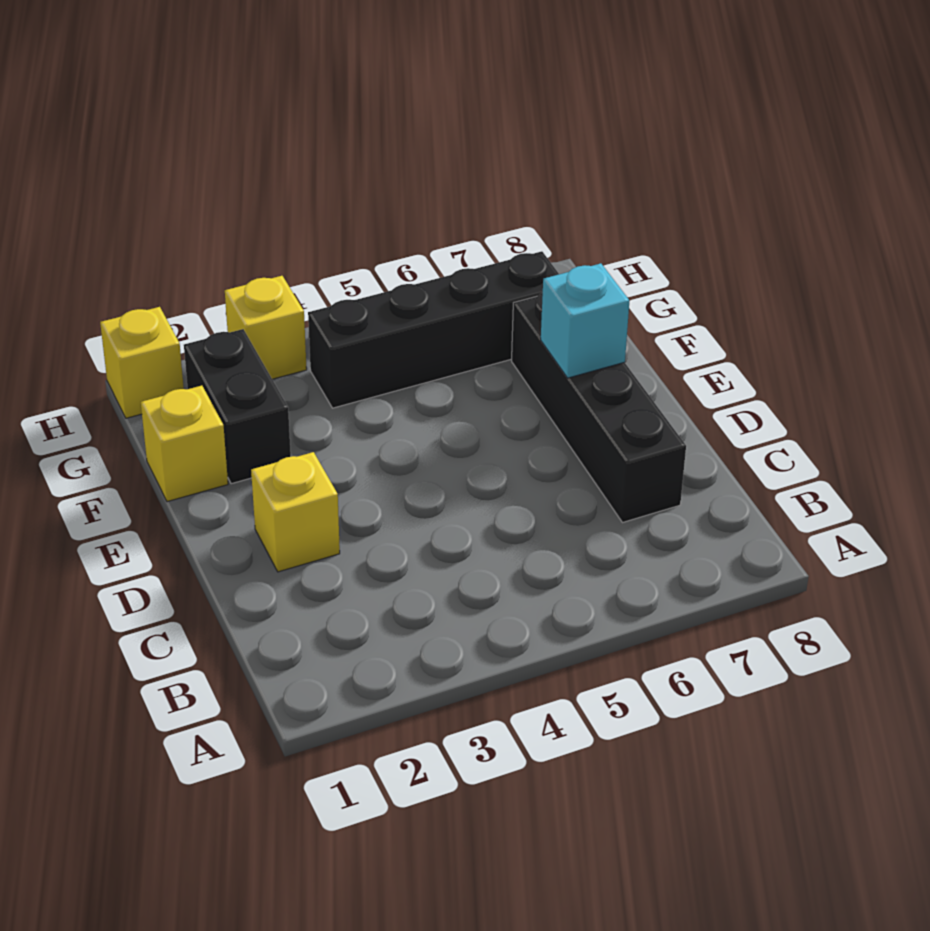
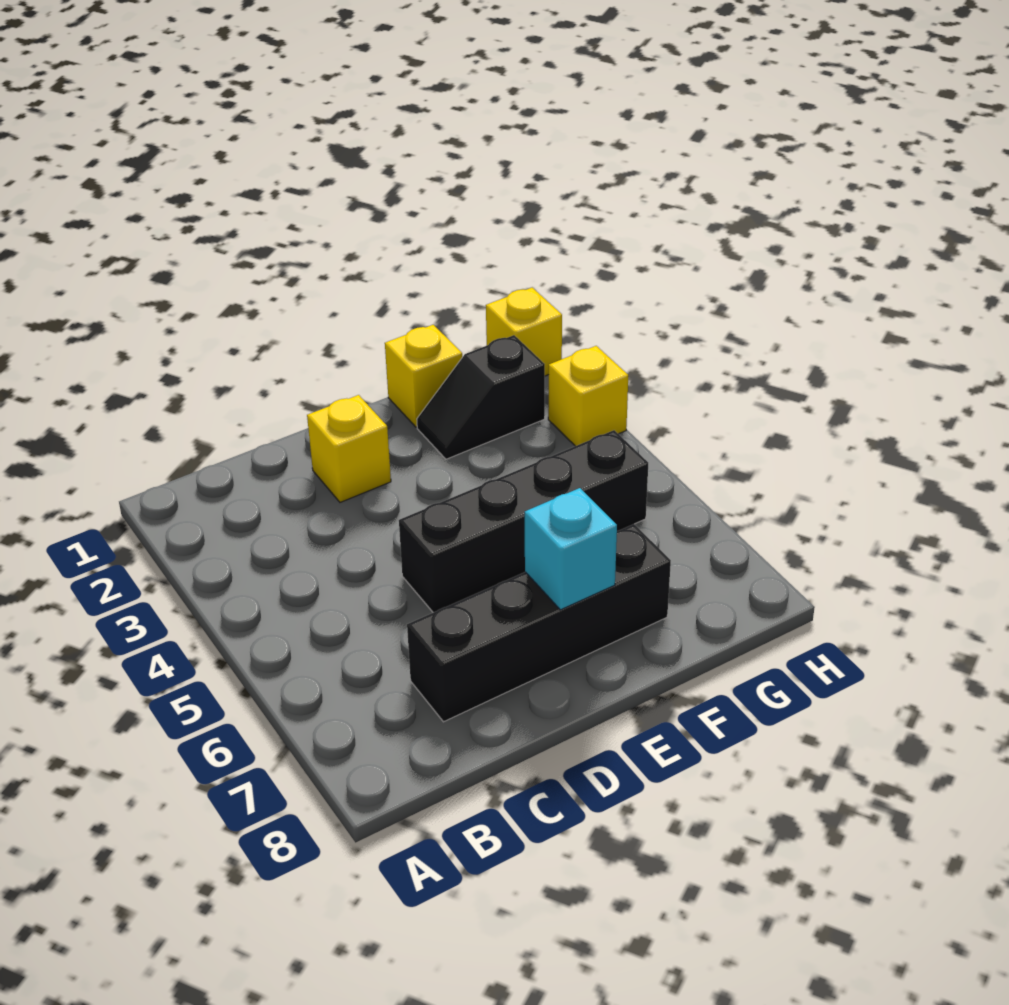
black brick F2:G2 level 1 -> black slope F2:G2 level 1 top G
black brick G4:G7 level 1 -> black brick D5:G5 level 1

